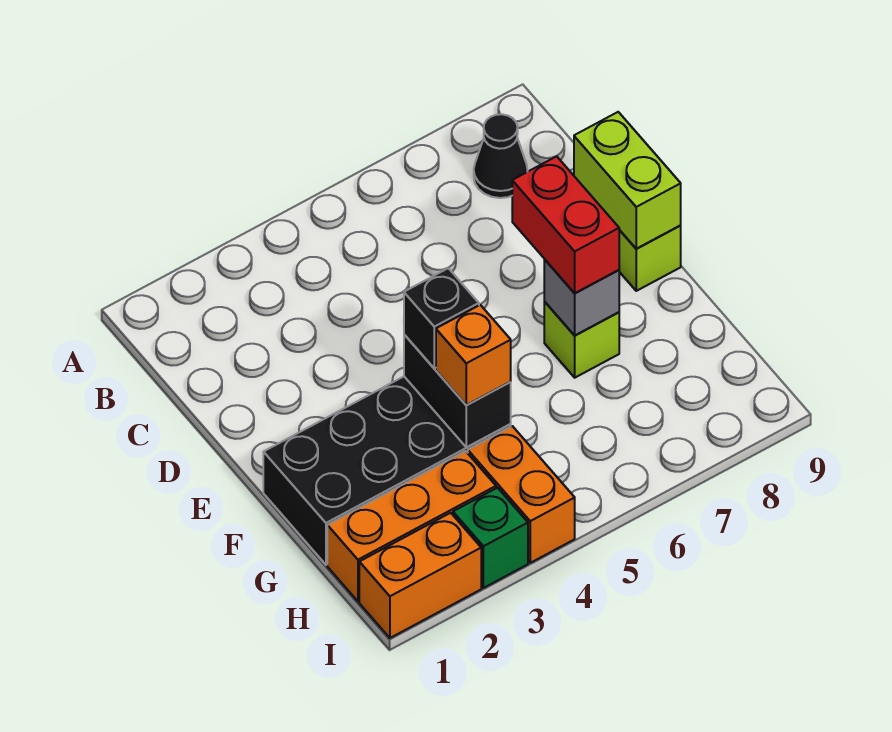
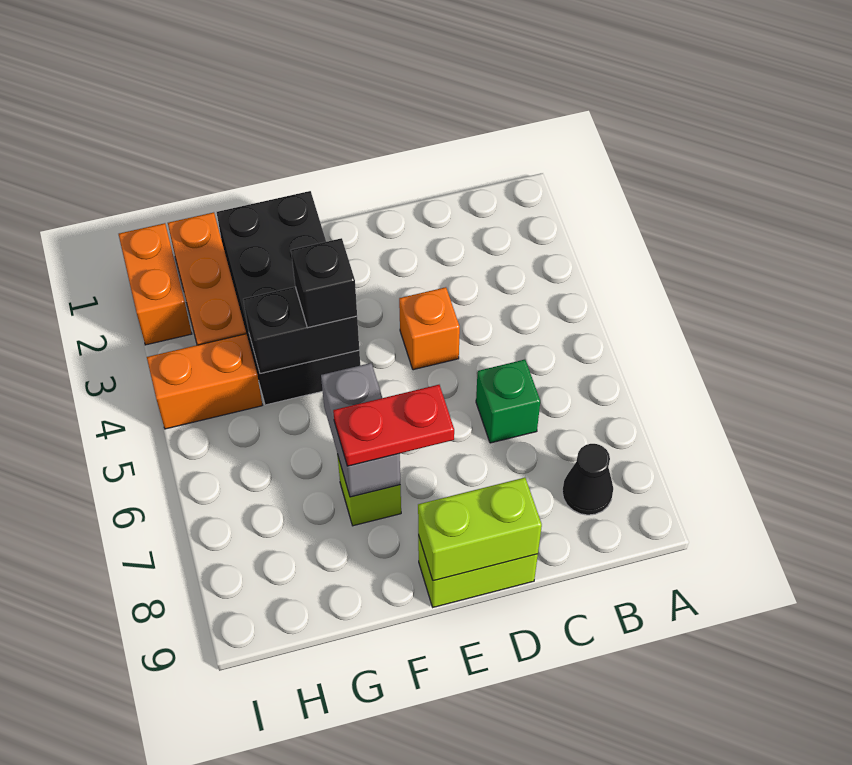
red brick E7:F7 level 3 -> red plate E7:F7 level 3
grey brick F7 level 2 -> grey brick F6:F7 level 2
orange brick G4 level 3 -> orange brick D4 level 1
green brick I3 level 1 -> green brick C6 level 1

